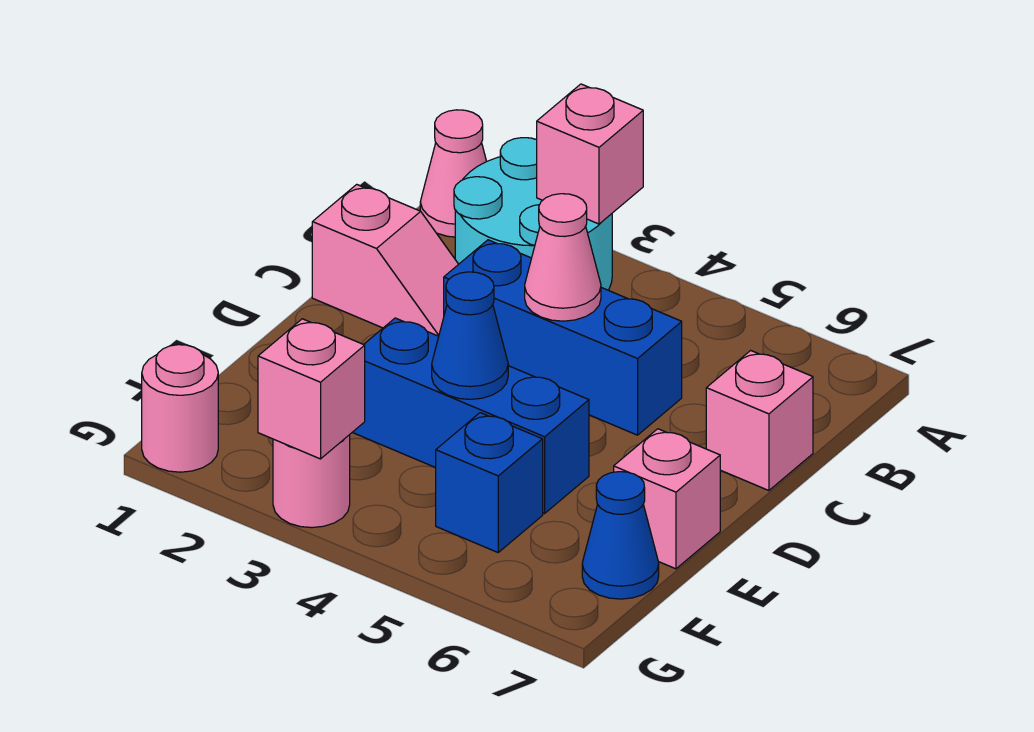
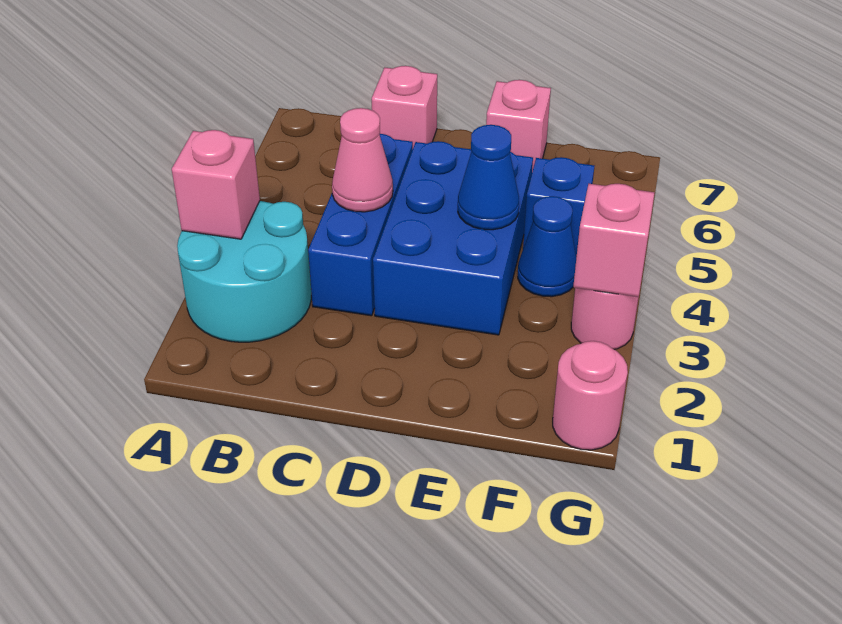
pink cone A1 level 1 -> none
pink slope C1:C2 level 1 top 1 -> none
blue brick E3:E5 level 1 -> blue brick D3:E5 level 1
blue cone F7 level 1 -> blue cone F4 level 1

